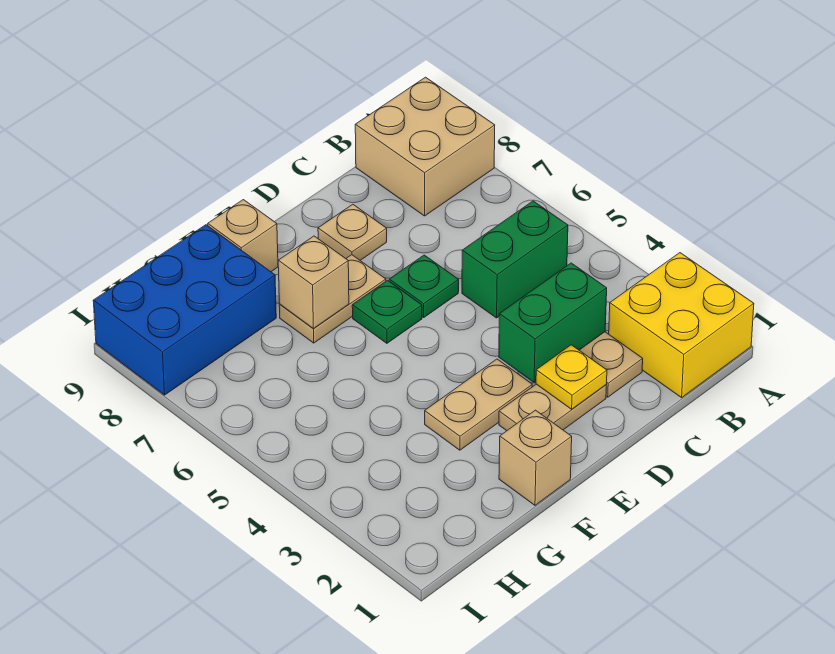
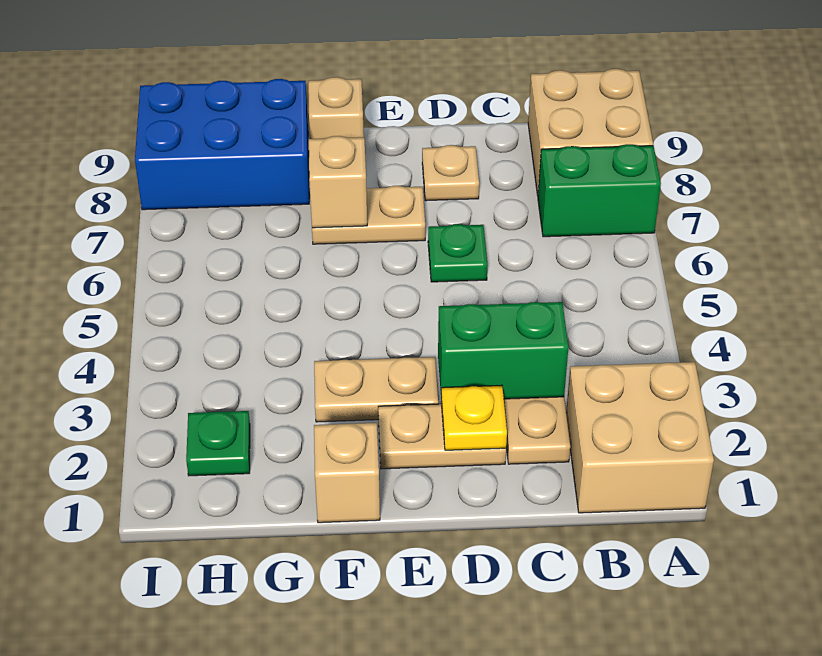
yellow brick A1:B2 level 1 -> tan brick A1:B2 level 1
green brick B5:C5 level 1 -> green brick A7:B7 level 1
green plate E6 level 1 -> green plate H2 level 1

